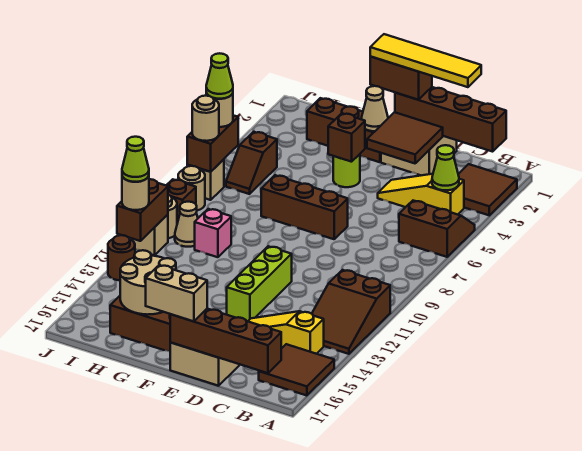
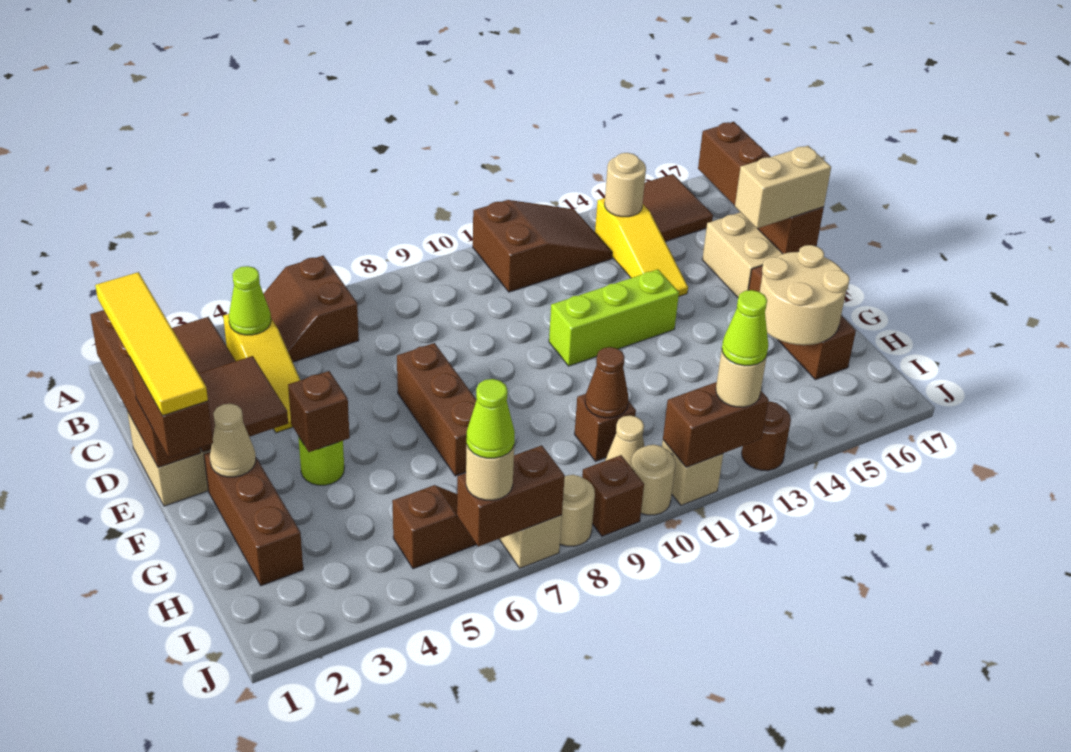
tan brick E17:F17 level 3 -> tan brick E16:E17 level 3
pink brick H10 level 1 -> brown brick H10 level 1
none -> brown cone H10 level 2
tan round brick J7 level 3 -> tan round brick B14 level 2

